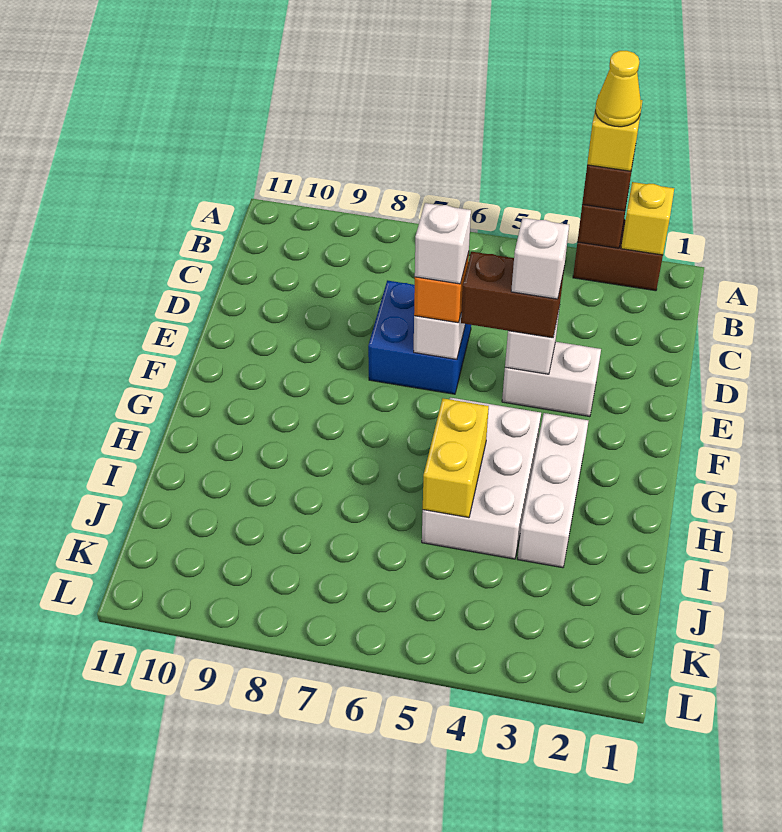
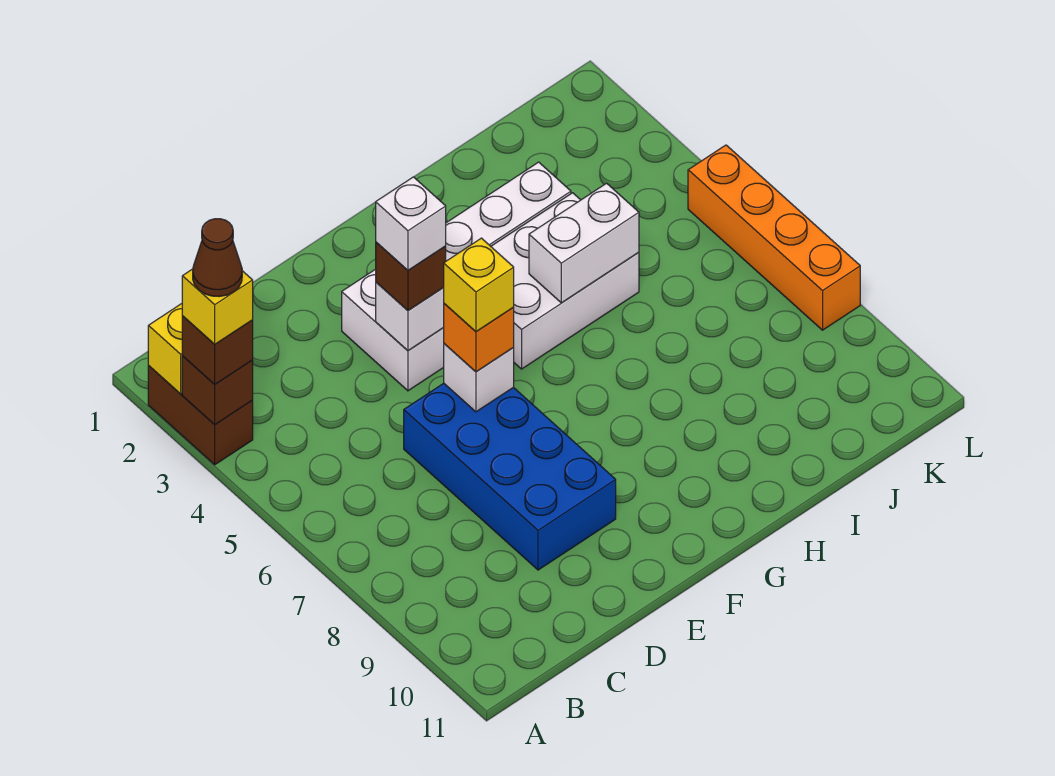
yellow cone A3 level 5 -> brown cone A3 level 5
blue brick D6:E7 level 1 -> blue brick D6:E9 level 1
brown brick E4:E5 level 3 -> brown brick E4 level 3
white brick E6 level 4 -> yellow brick E6 level 4
yellow brick H5:I5 level 2 -> white brick H5:I5 level 2
none -> orange brick L5:L8 level 1

